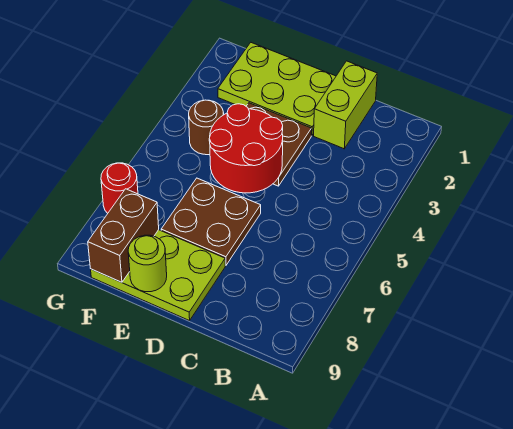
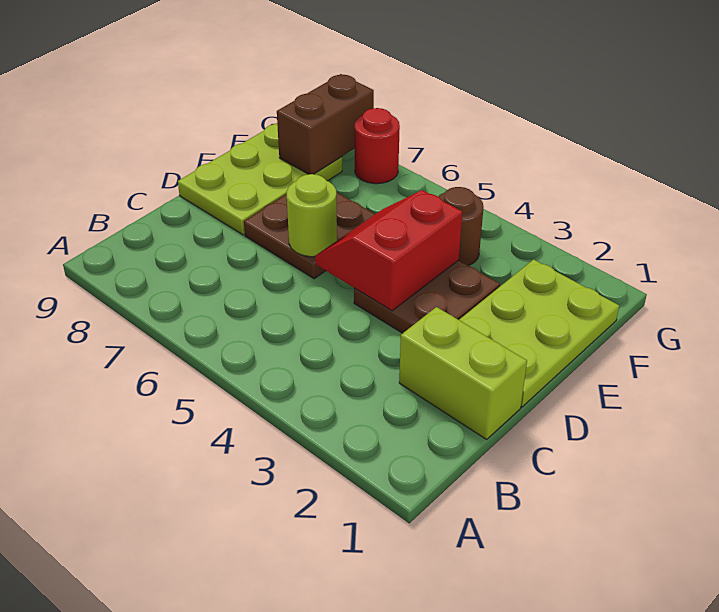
red round brick D4:E5 level 2 -> red slope D4:E5 level 2 top 4
lime round brick E9 level 2 -> lime round brick D6 level 2
brown brick F8:F9 level 2 -> brown brick F8:G8 level 2

